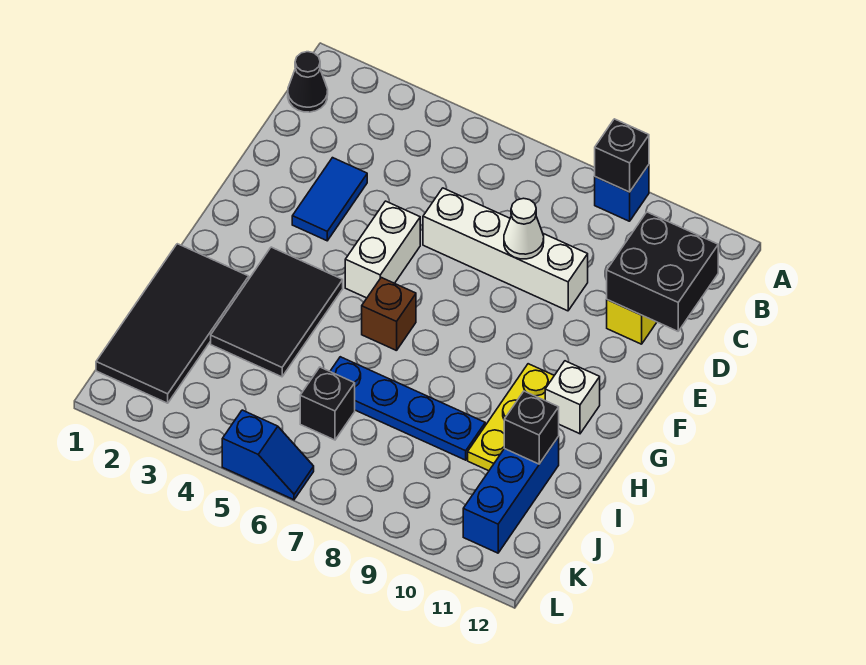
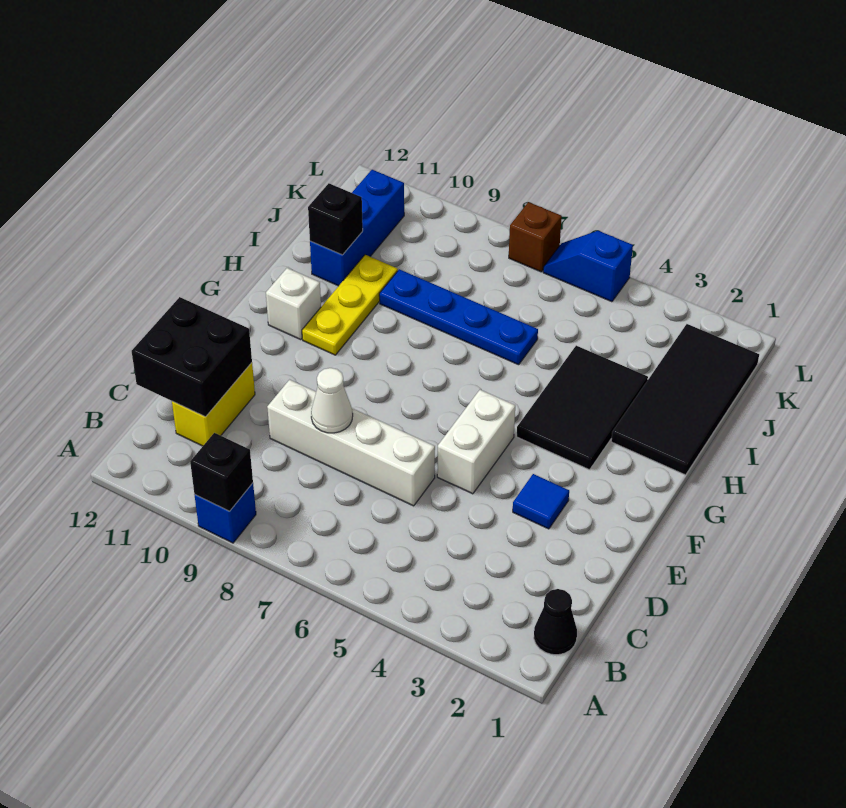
blue tile D3:E3 level 1 -> blue tile E3 level 1
brown brick G6 level 1 -> brown brick L7 level 1
black brick J6 level 1 -> none

